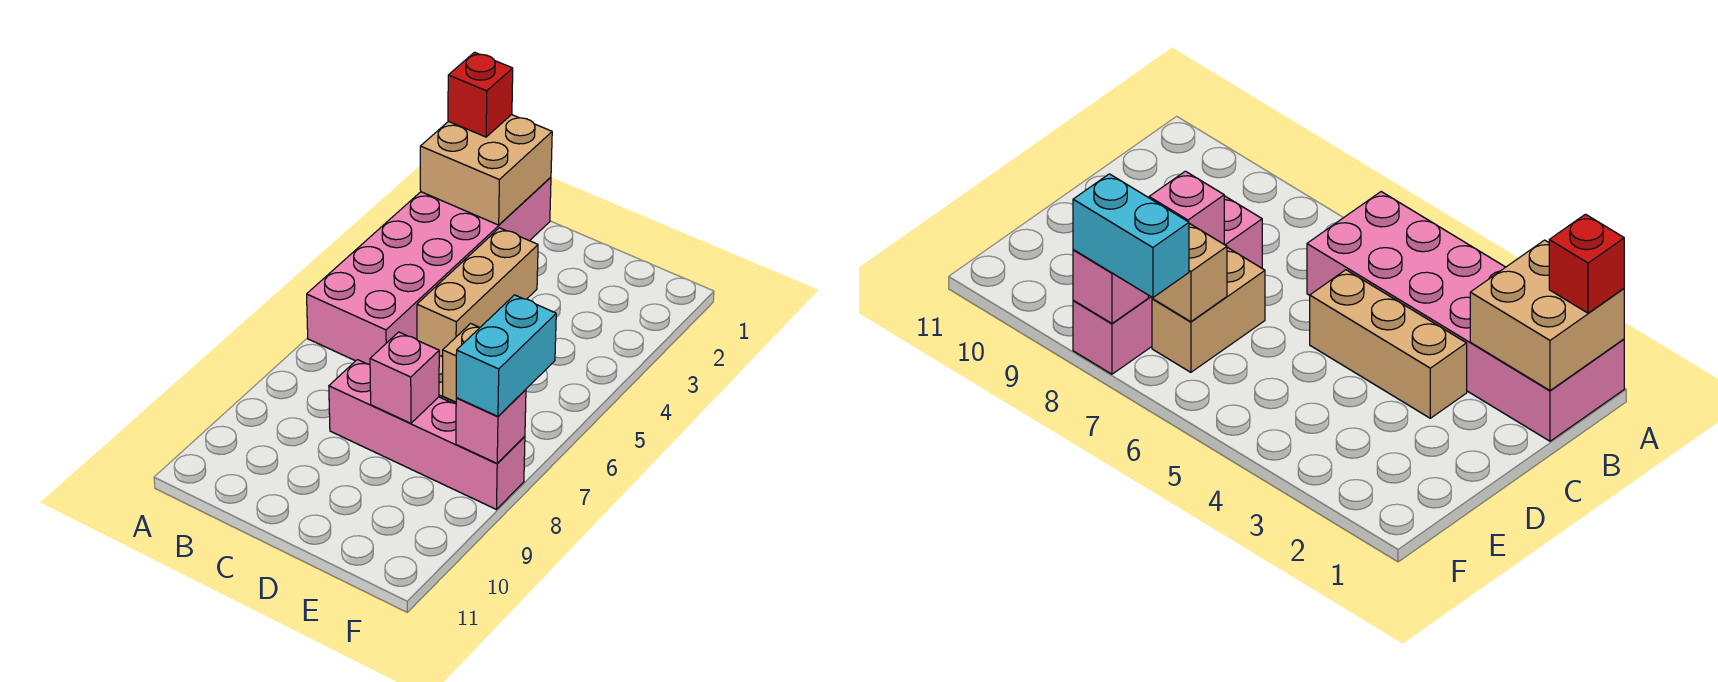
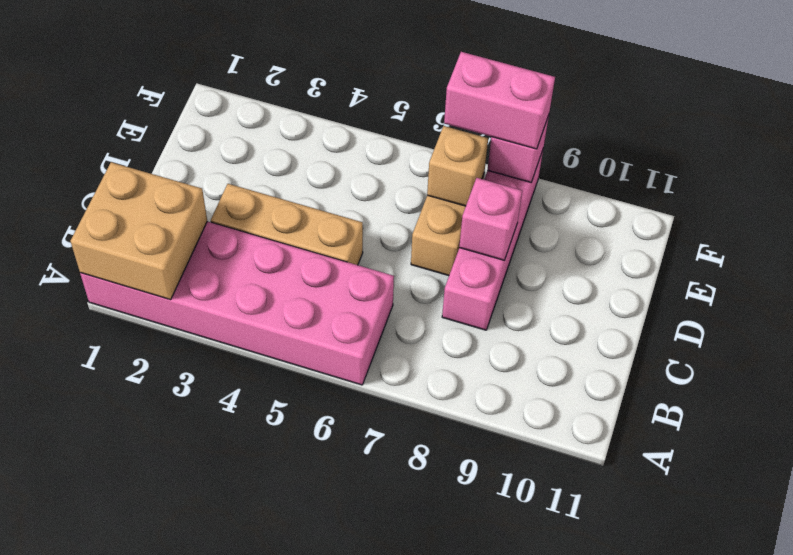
red brick A1 level 3 -> none
cyan brick F7:F8 level 3 -> pink brick F7:F8 level 3

